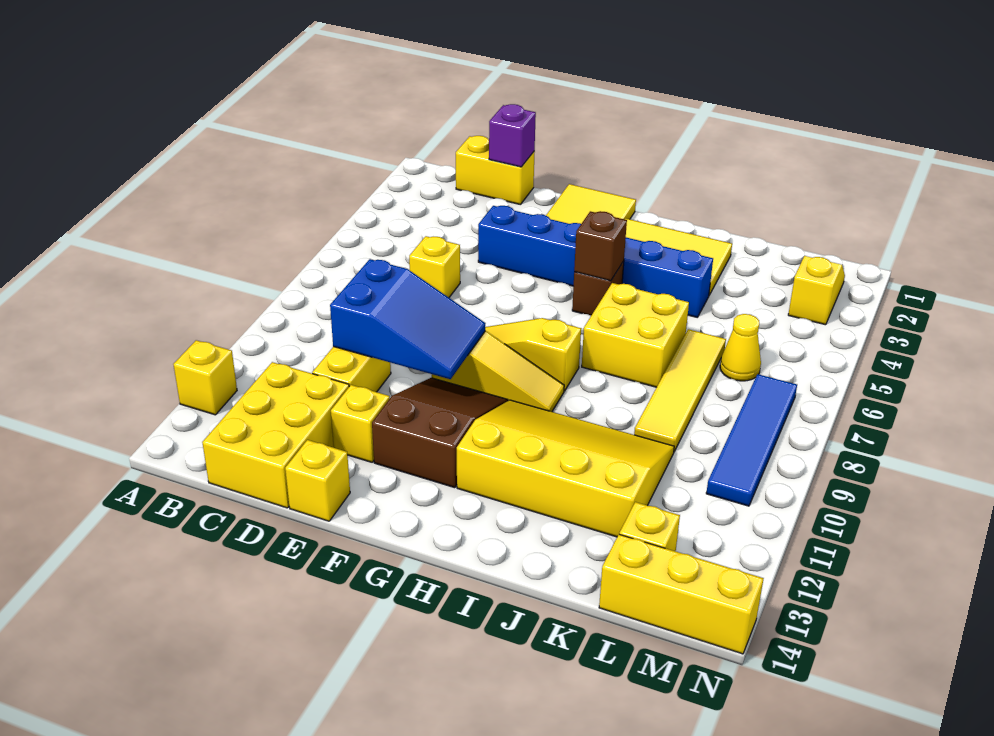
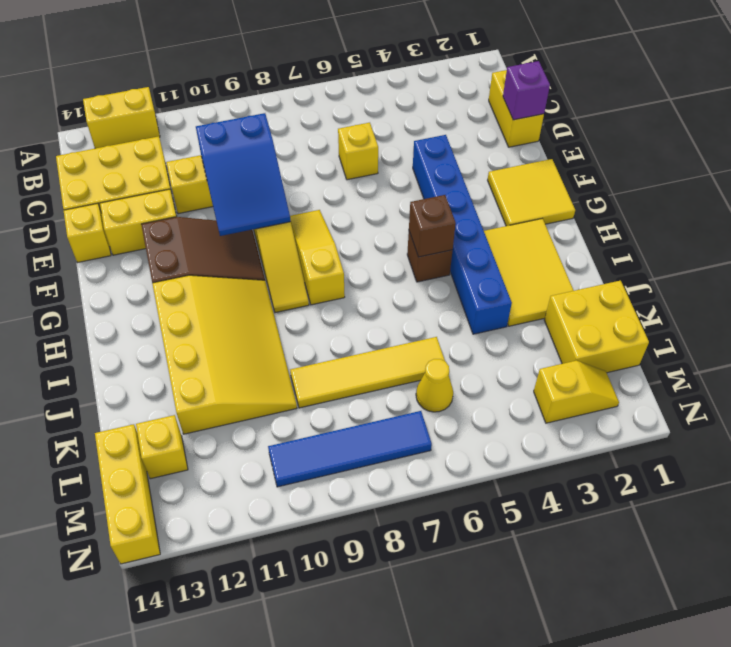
yellow brick A12 level 1 -> yellow brick A12:A13 level 1
yellow brick E12 level 1 -> yellow brick E12:E13 level 1
yellow brick I6:J7 level 1 -> yellow brick K1:L2 level 1

